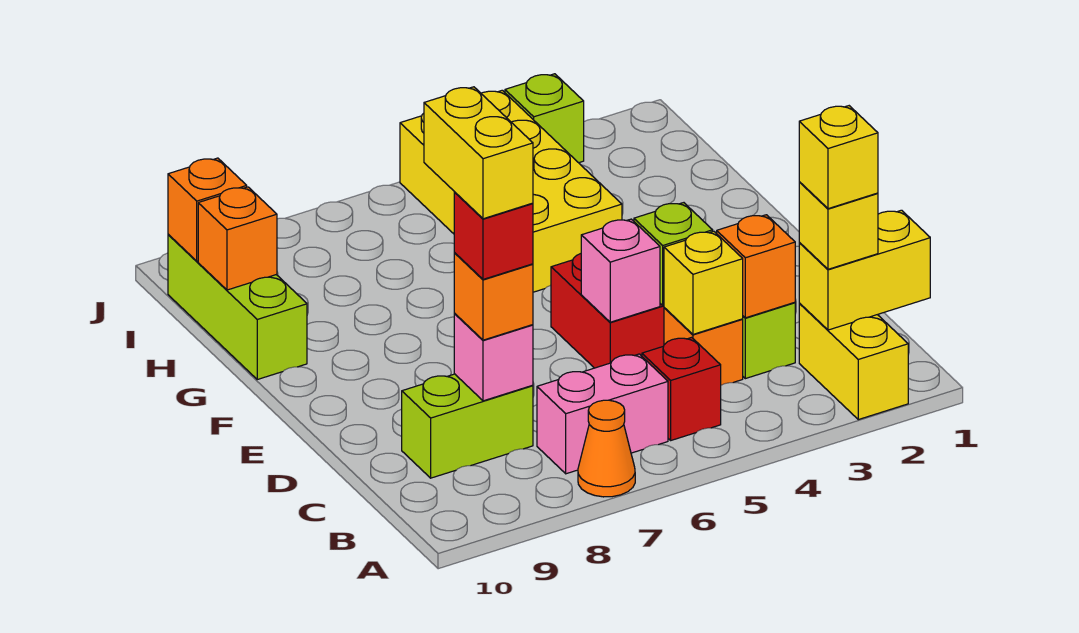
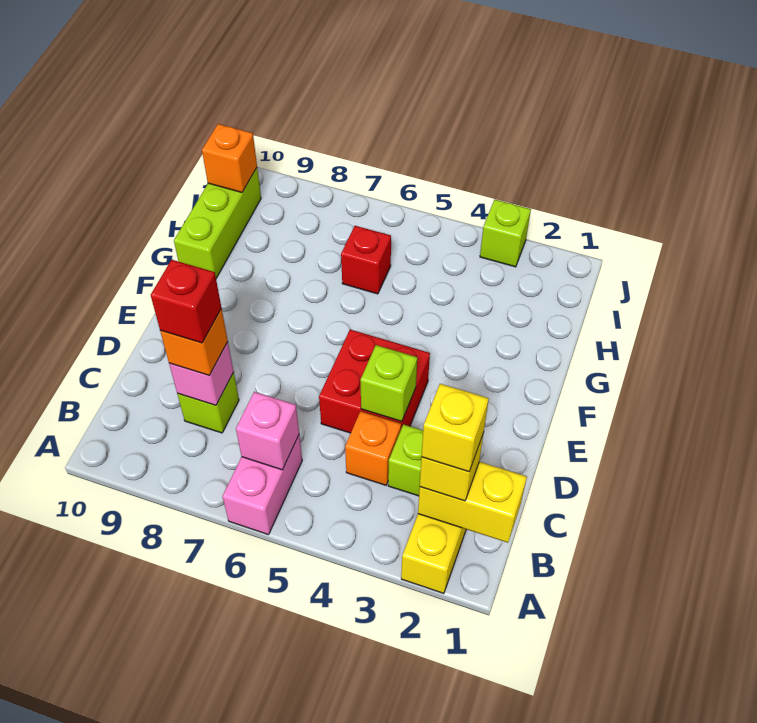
orange cone A7 level 1 -> none
red brick B5 level 1 -> red brick H6 level 1
pink brick B6:B7 level 1 -> pink brick A6:B6 level 1
orange brick C3 level 2 -> none
yellow brick C4 level 2 -> none
lime brick C8:C9 level 1 -> lime brick C8 level 1
yellow brick C8:D8 level 5 -> none
pink brick D5 level 2 -> pink brick B6 level 2
yellow brick G4:J5 level 1 -> none
orange brick H10 level 2 -> none

